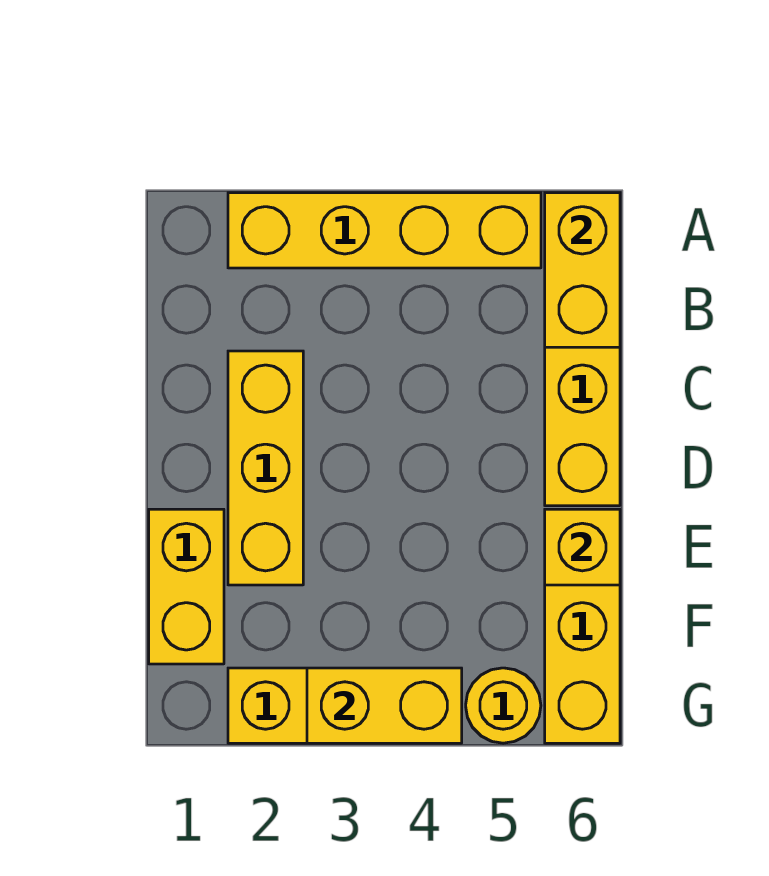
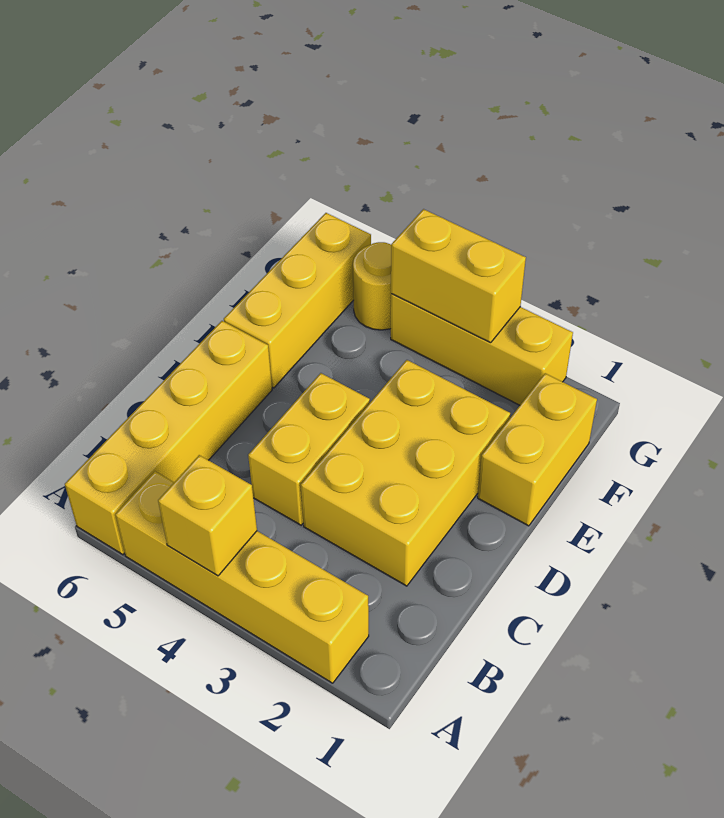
yellow brick A6:B6 level 2 -> yellow brick C4:D4 level 1
yellow brick C2:E2 level 1 -> yellow brick C2:E3 level 1
yellow brick E6 level 2 -> yellow brick A4 level 2

